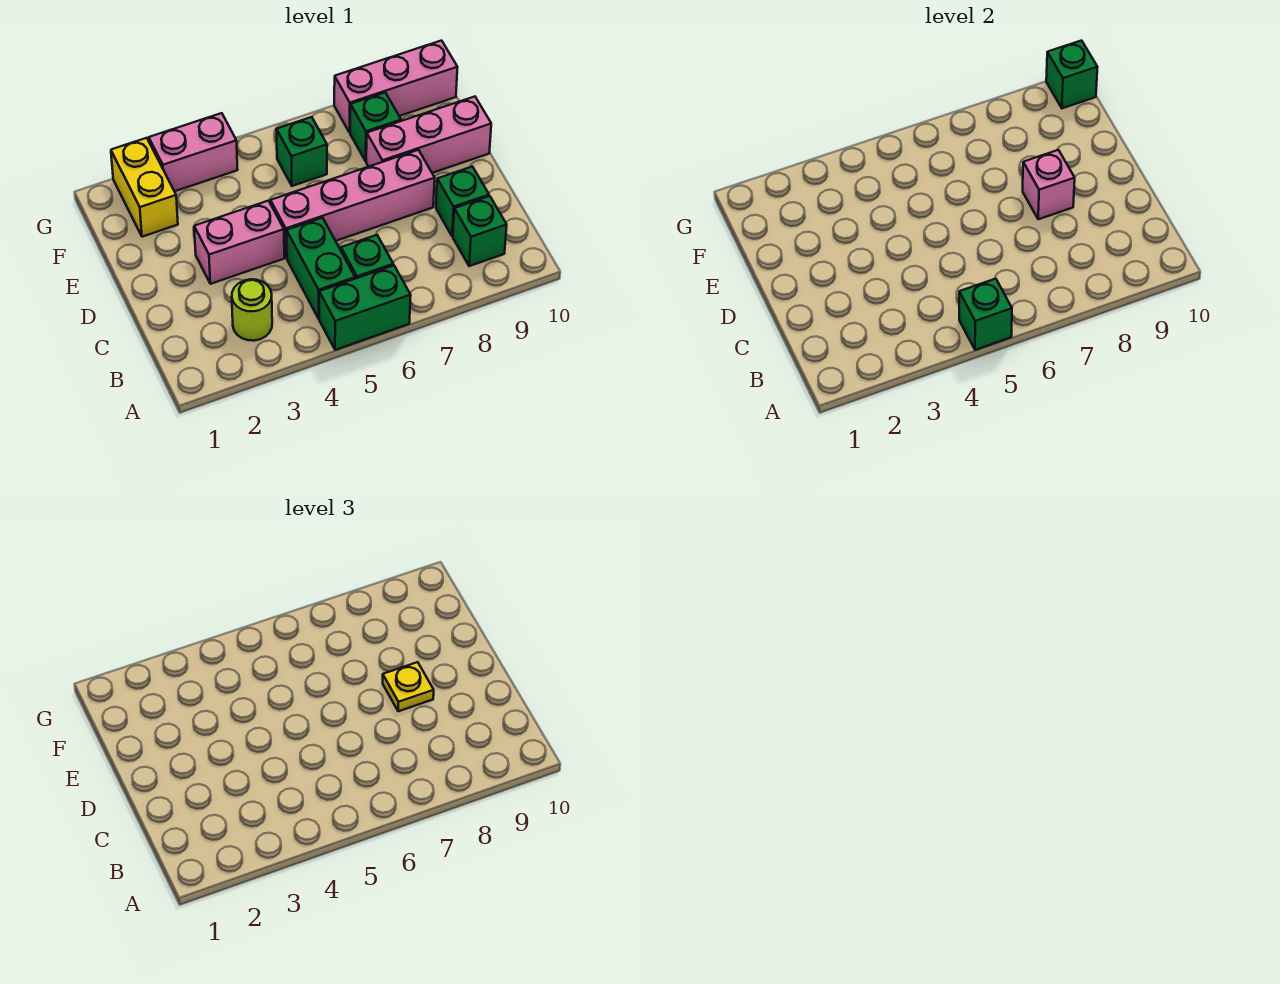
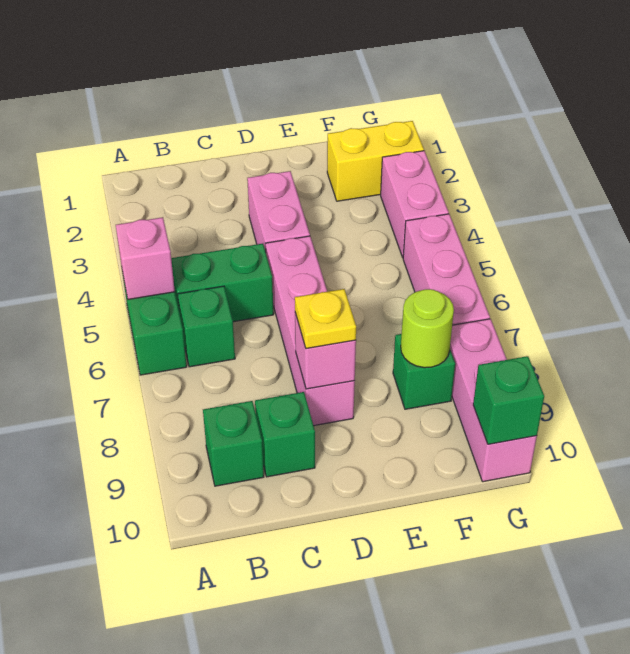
green brick A5 level 2 -> pink brick A5 level 2
lime round brick B3 level 1 -> lime round brick F8 level 2
pink brick E8:E10 level 1 -> pink brick G5:G7 level 1
green brick F6 level 1 -> none

